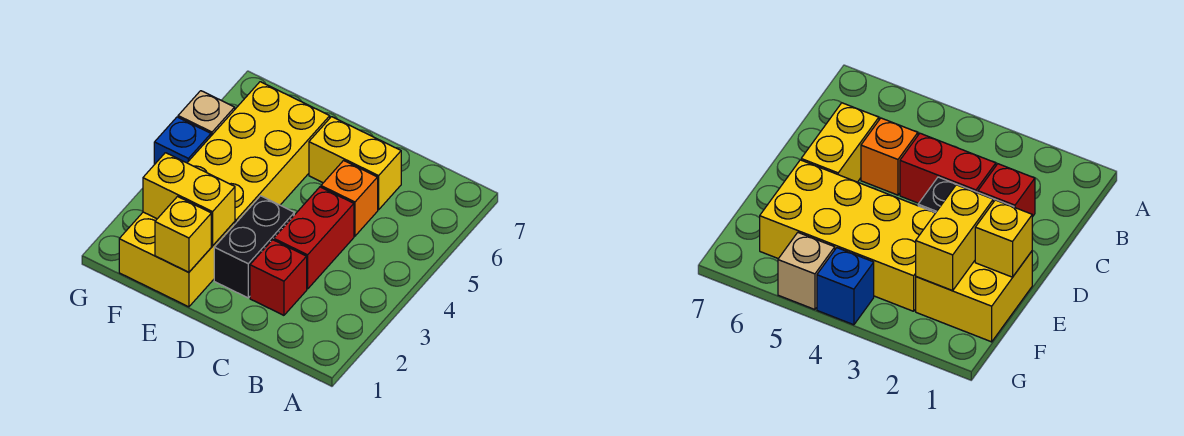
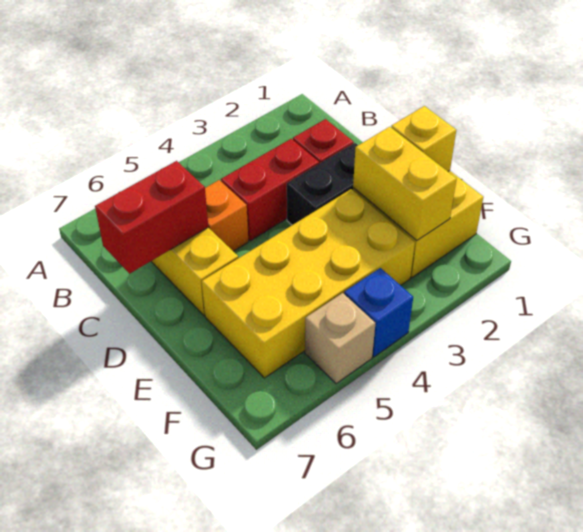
none -> red brick C6:C7 level 2

